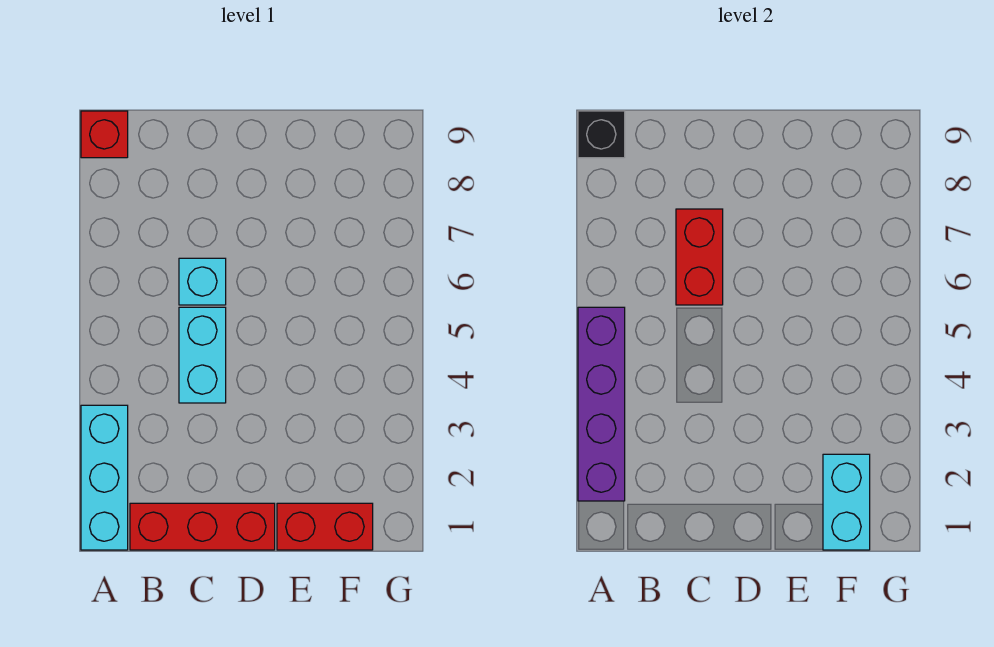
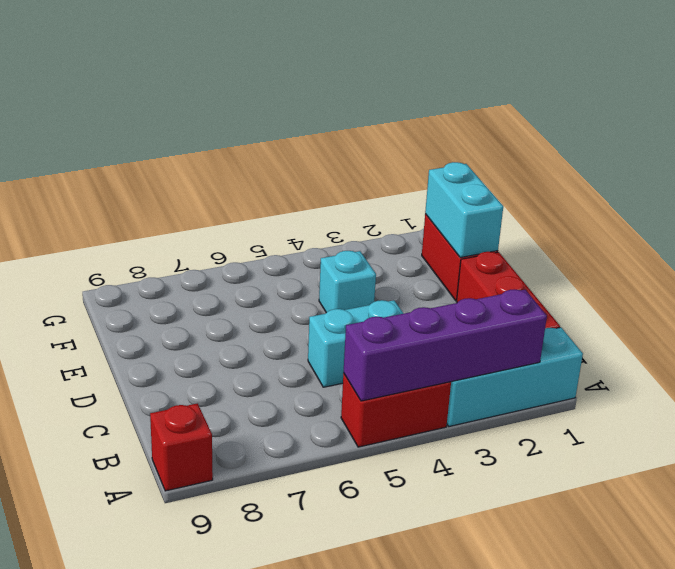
black brick A9 level 2 -> none
cyan brick C6 level 1 -> cyan brick E4 level 1
red brick C6:C7 level 2 -> red brick A4:A5 level 1
cyan brick F1:F2 level 2 -> cyan brick E1:F1 level 2

